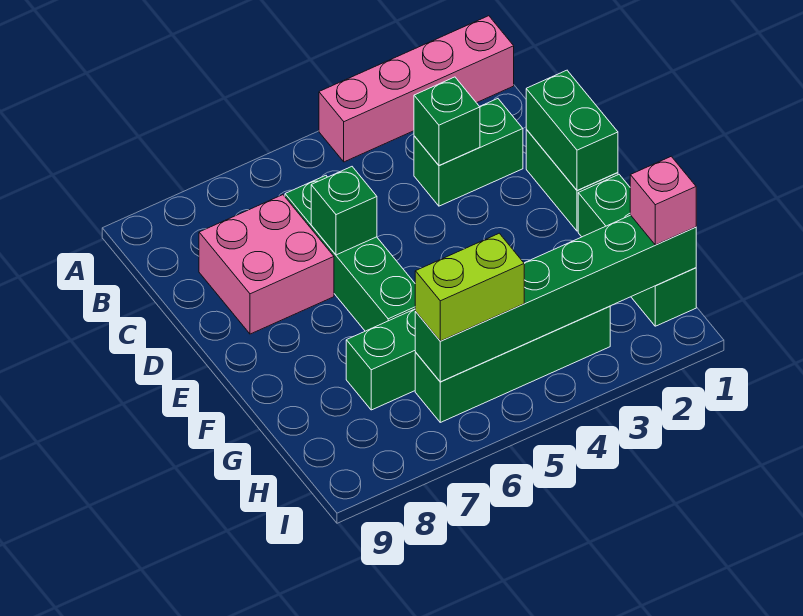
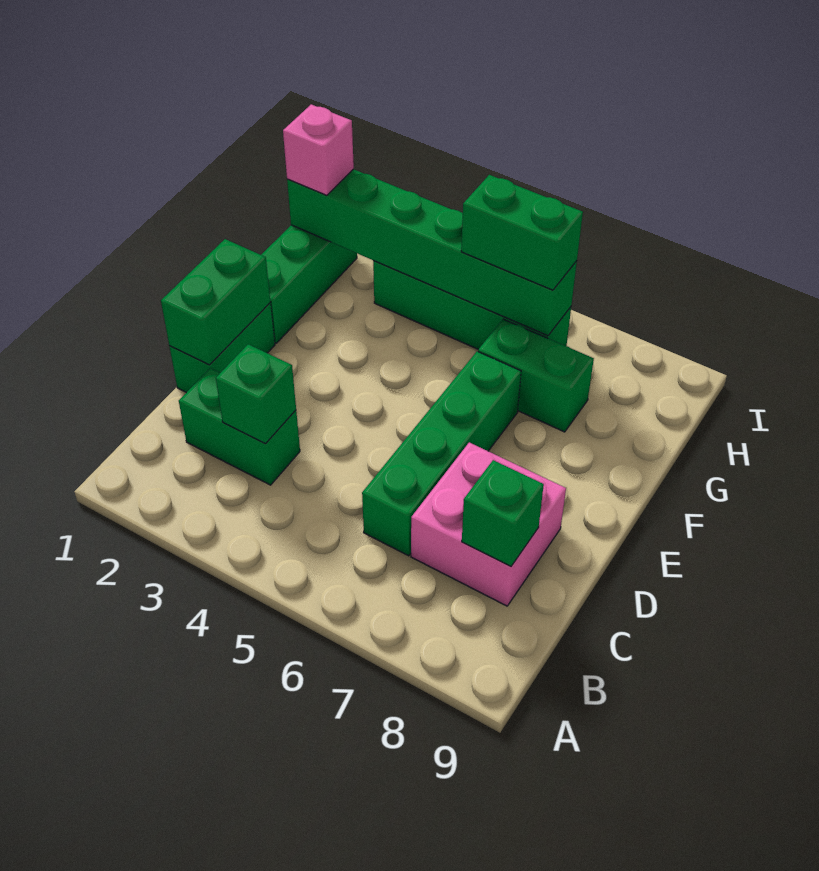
pink brick A1:A4 level 1 -> none
green brick D6 level 2 -> green brick C8 level 2
lime brick H5:H6 level 3 -> green brick H5:H6 level 3

